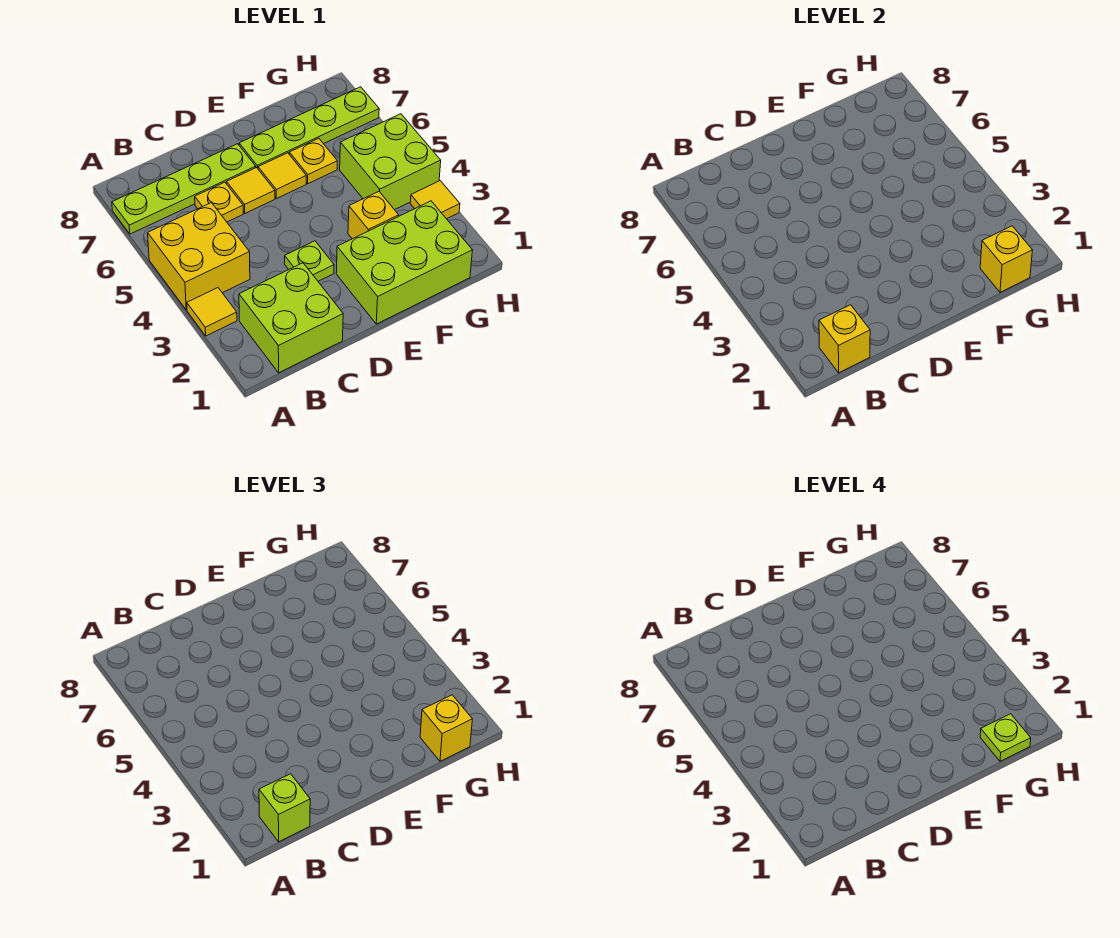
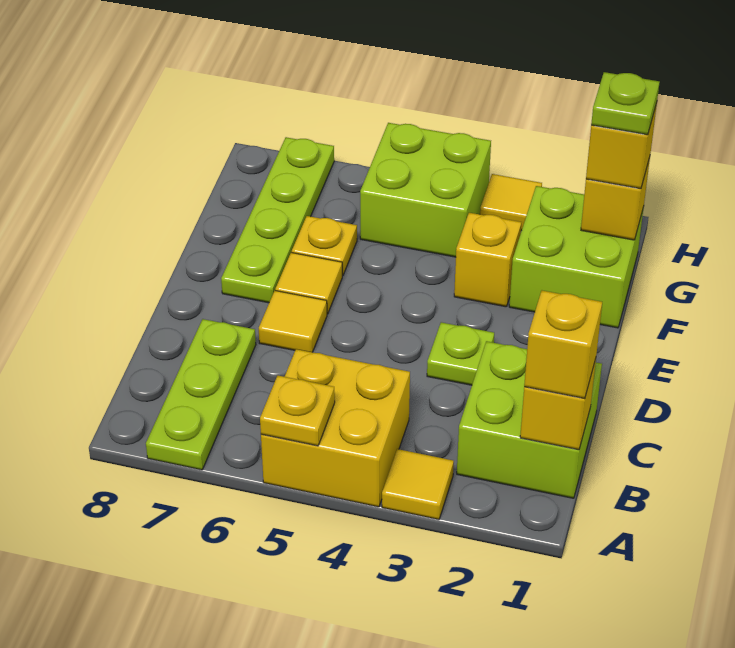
lime plate A7:D7 level 1 -> lime plate A7:C7 level 1
lime brick B1 level 3 -> yellow brick B1 level 3
yellow plate C6 level 1 -> yellow plate A5 level 2
lime brick E1:G2 level 1 -> lime brick F1:G2 level 1

